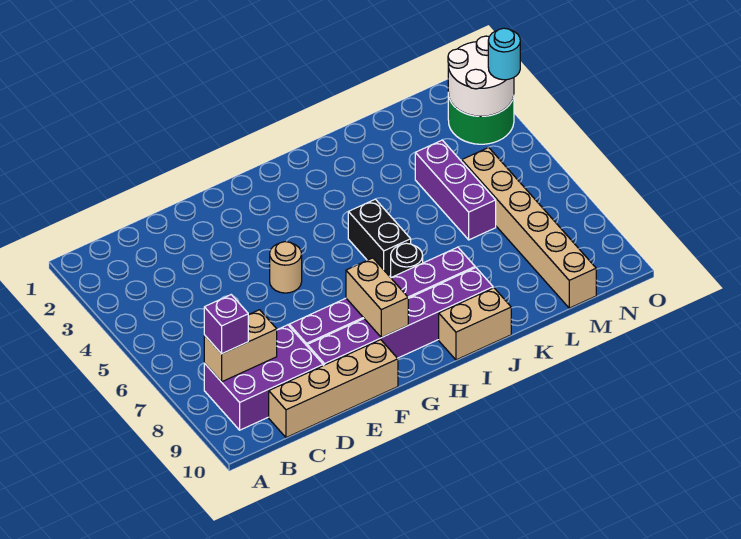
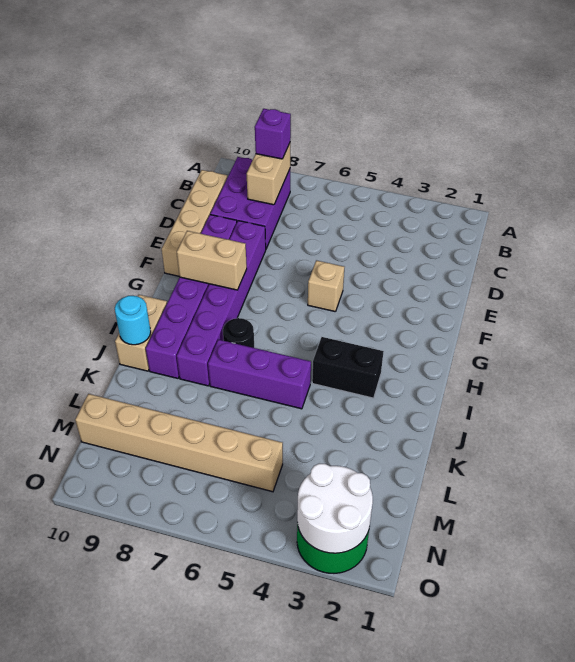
tan round brick F5 level 1 -> tan brick F5 level 1
black brick I5:I6 level 1 -> black brick I3:I4 level 1
purple brick L4:L6 level 1 -> purple brick J5:J7 level 1
cyan round brick O3 level 3 -> cyan round brick J10 level 2

